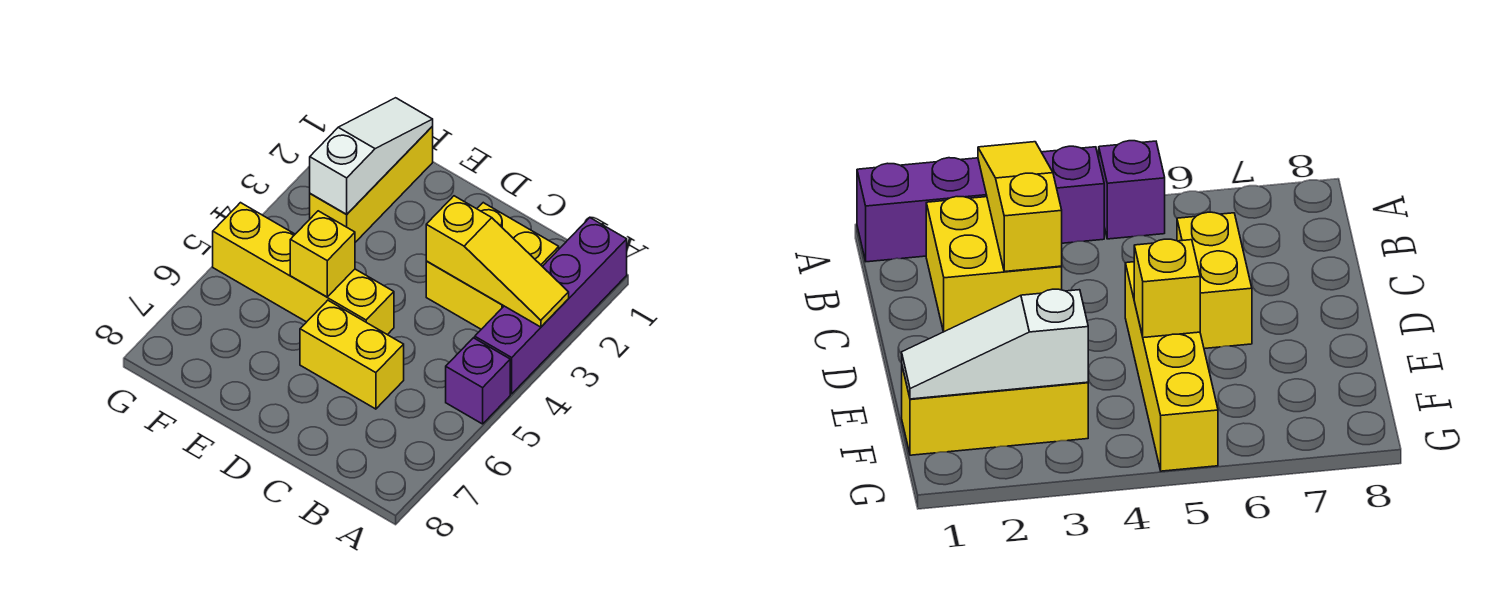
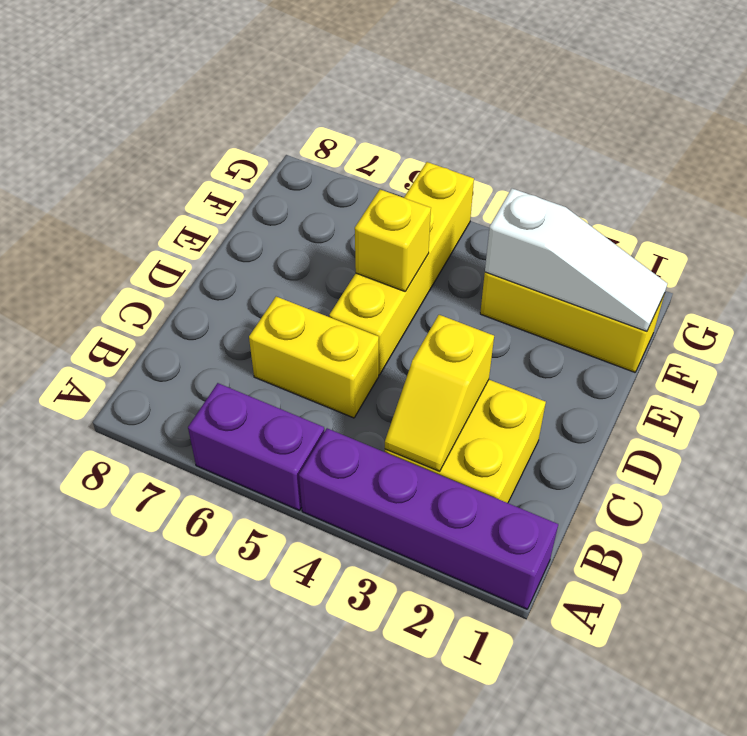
yellow slope A3:C3 level 2 top C -> yellow slope B3:C3 level 2 top C
purple brick A5 level 1 -> purple brick A5:A6 level 1
yellow brick C6:D6 level 1 -> yellow brick C5:C6 level 1

